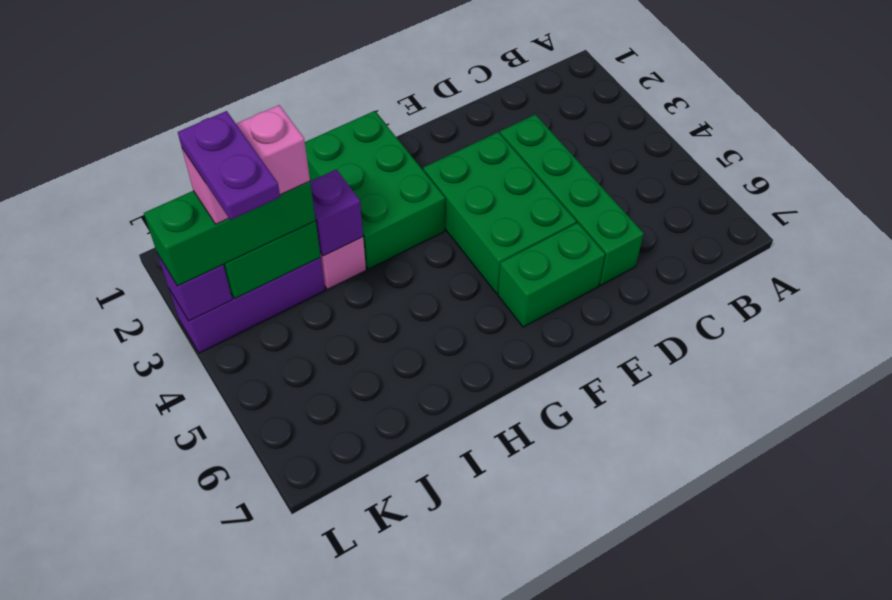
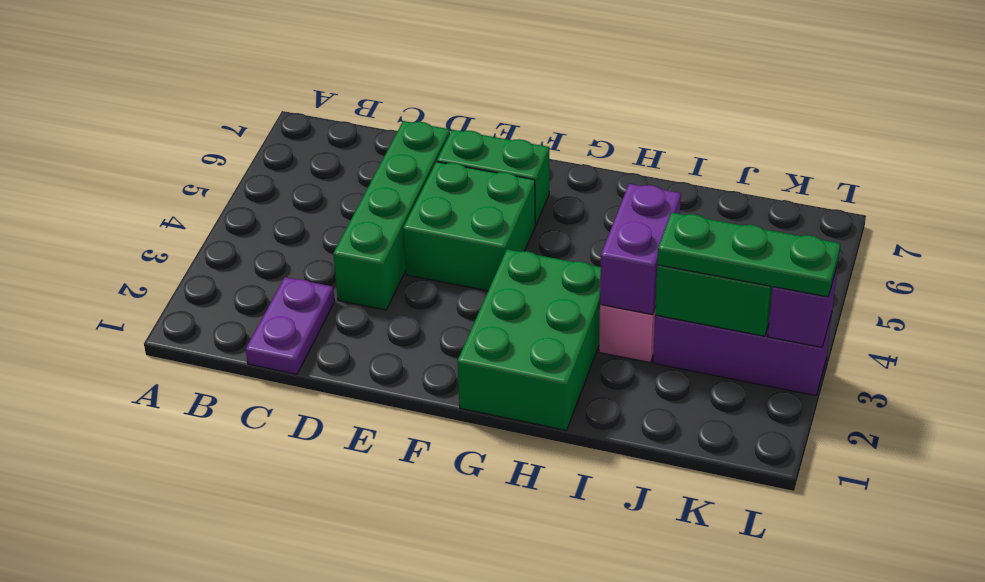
green brick E3:F5 level 1 -> green brick E4:F5 level 1
purple brick I3 level 2 -> purple brick I3:I4 level 2
green brick J3:L3 level 3 -> green plate J3:L3 level 3
pink brick J3:K3 level 4 -> none
purple plate K3:K4 level 5 -> purple plate C1:C2 level 1

